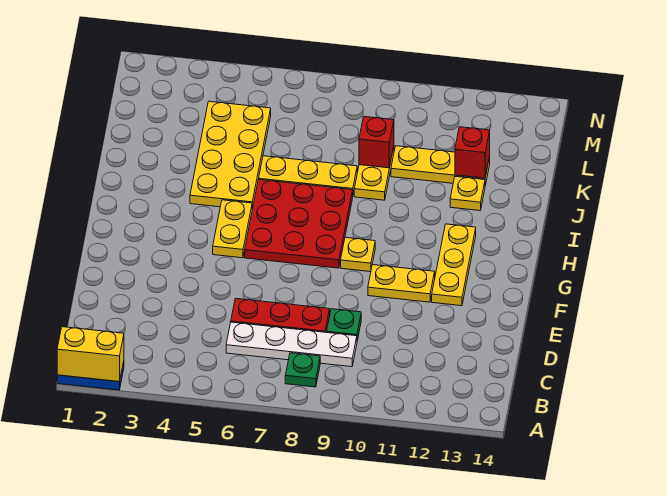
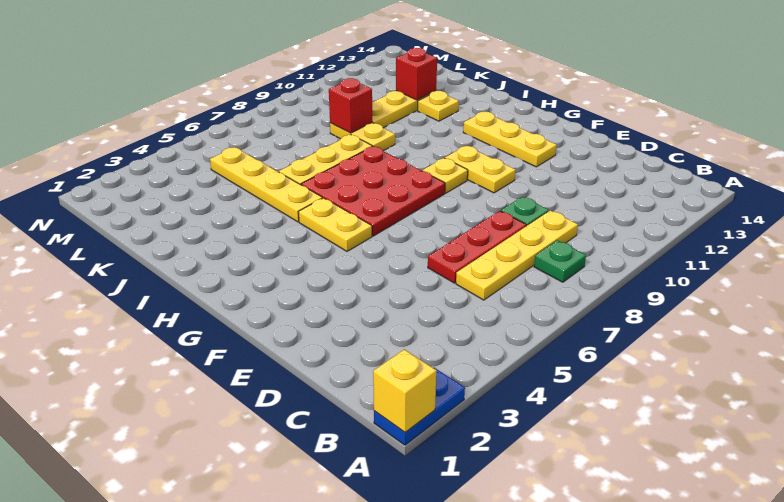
yellow brick A1:A2 level 2 -> yellow brick A1 level 2
white plate C6:C9 level 1 -> yellow plate C6:C9 level 1
yellow plate F10:F11 level 1 -> yellow plate F10:G10 level 1
yellow plate I4:L5 level 1 -> yellow plate I5:L5 level 1

